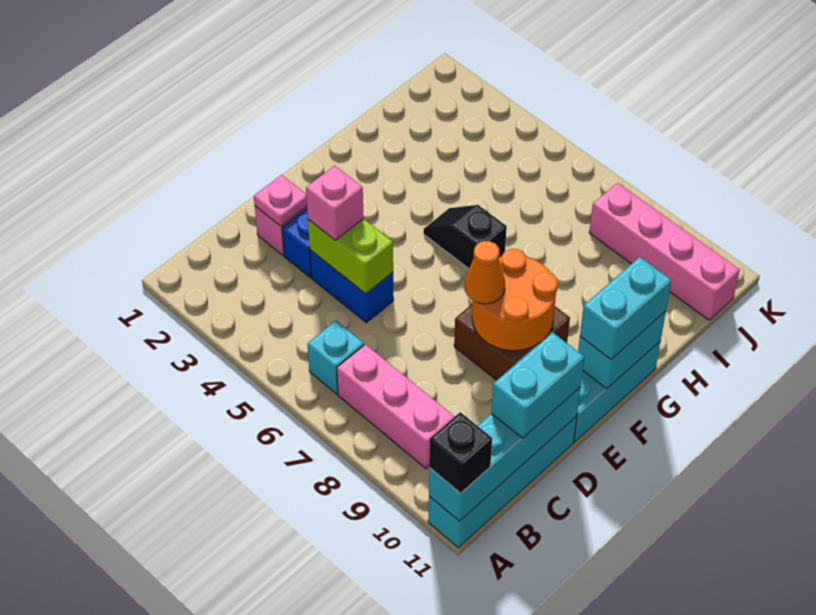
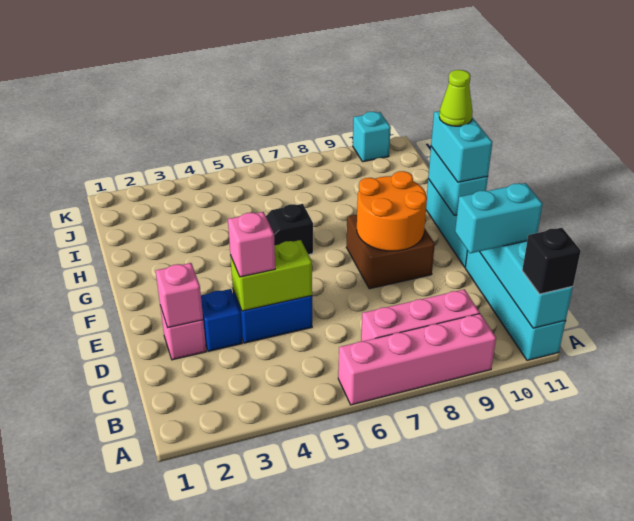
cyan brick B6 level 1 -> cyan brick K10 level 1
cyan brick C11:D11 level 3 -> cyan brick C10:C11 level 3
pink plate D2 level 2 -> pink brick D2 level 2
orange cone E8 level 3 -> none
none -> lime cone G11 level 4
pink brick J8:J11 level 1 -> pink brick A6:A9 level 1

